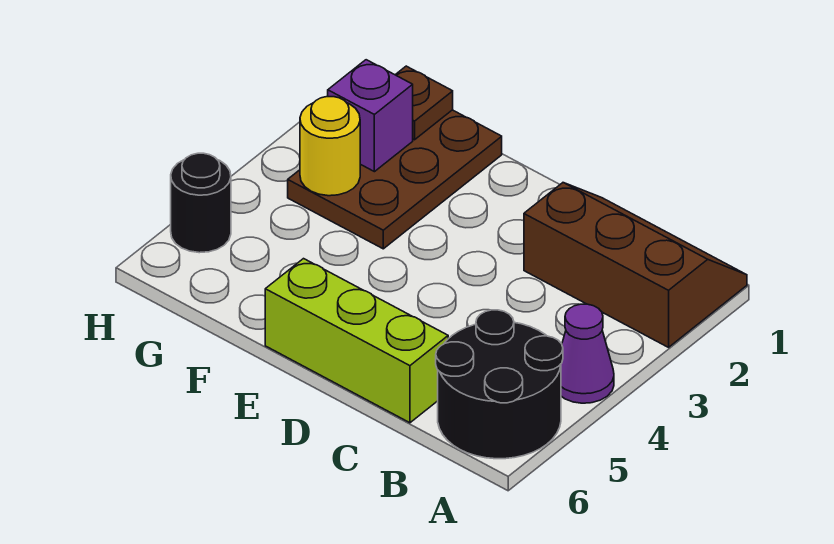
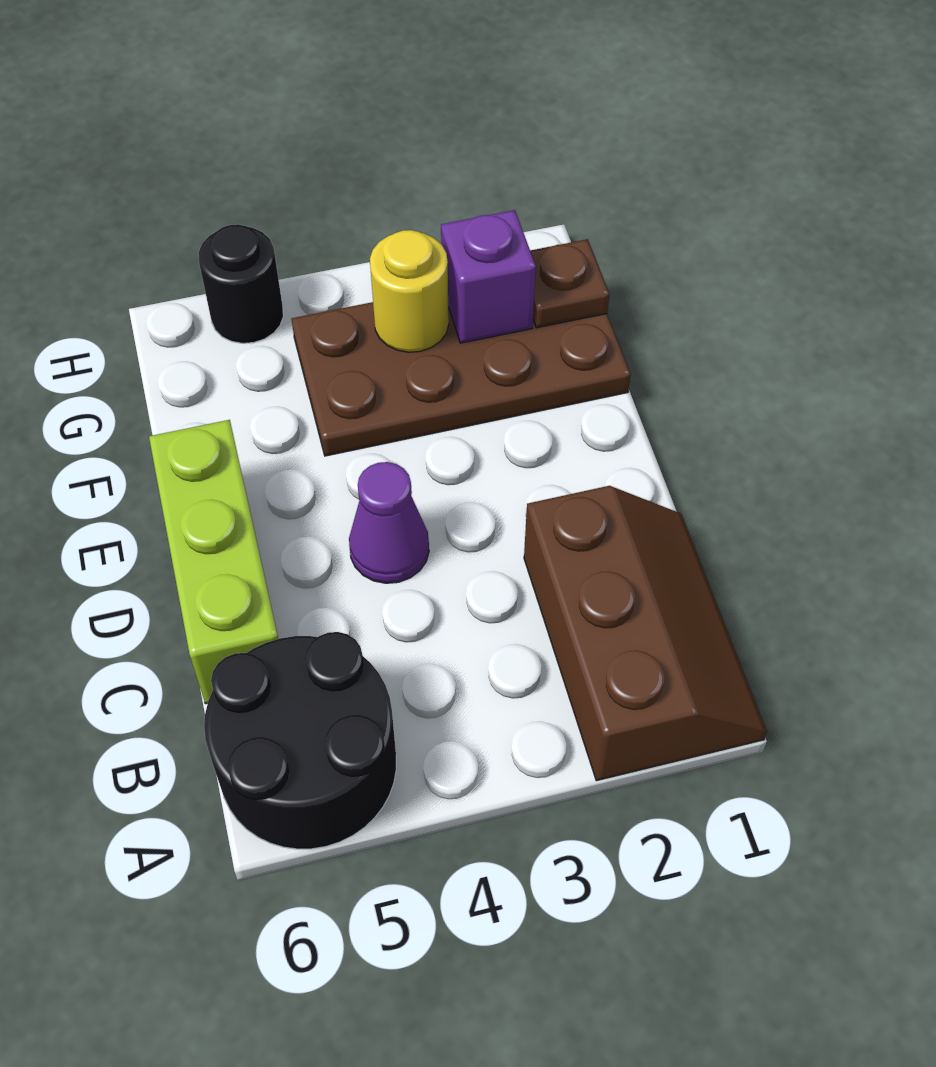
purple cone A4 level 1 -> purple cone D4 level 1
brown plate F1:G3 level 1 -> brown plate F1:G4 level 1

